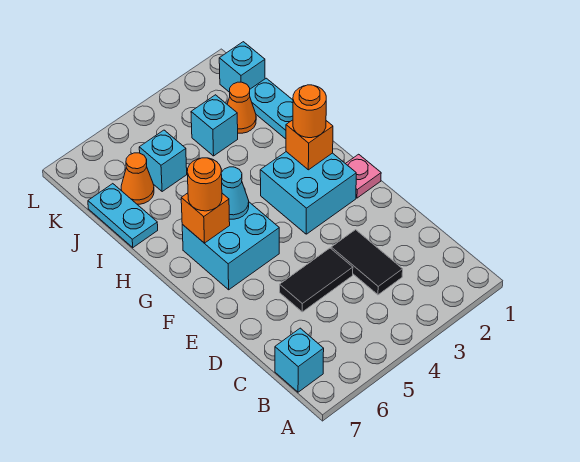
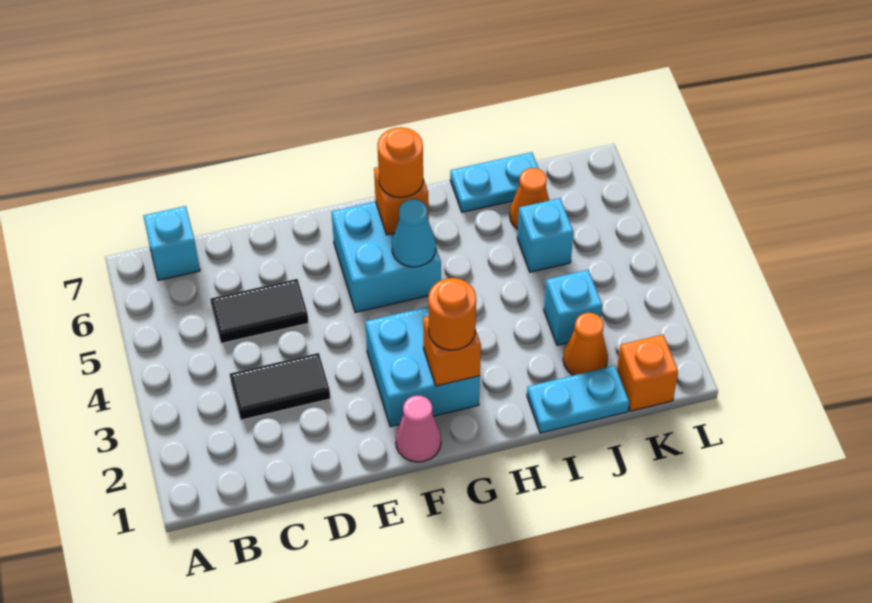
black tile D4:D5 level 1 -> black tile C5:D5 level 1
pink plate F1 level 1 -> pink cone F1 level 1
cyan brick K1 level 1 -> orange brick K1 level 1

